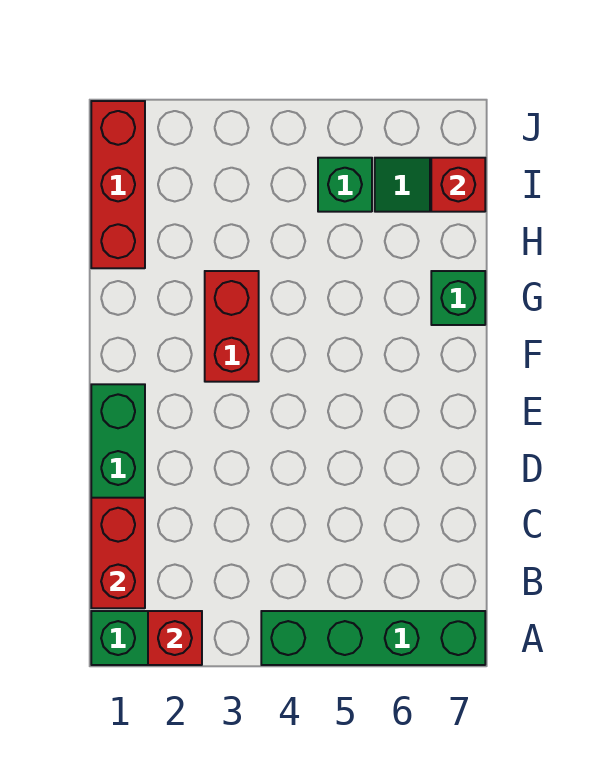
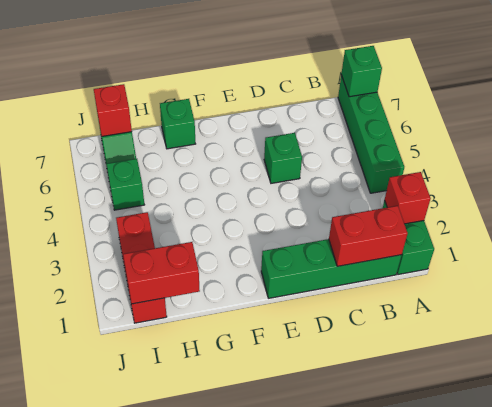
none -> green brick A7 level 2
none -> green brick D5 level 1
red brick F3:G3 level 1 -> red brick H1:I1 level 2
red brick H1:J1 level 1 -> red brick I1:I3 level 1

